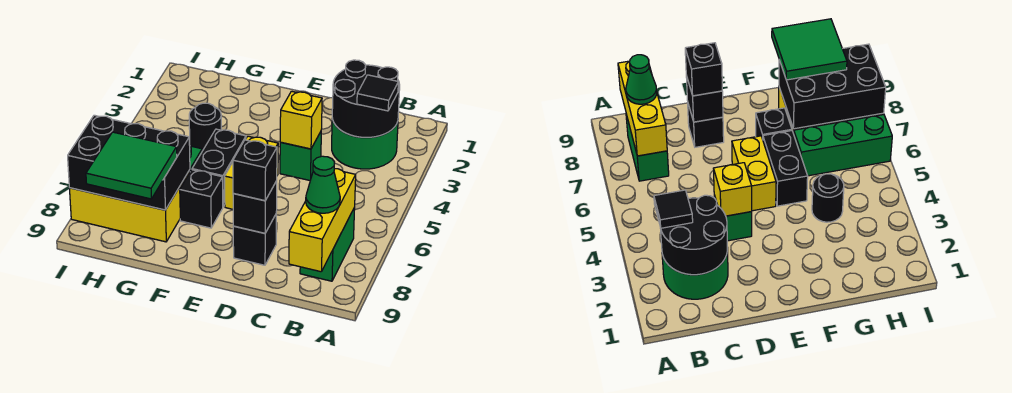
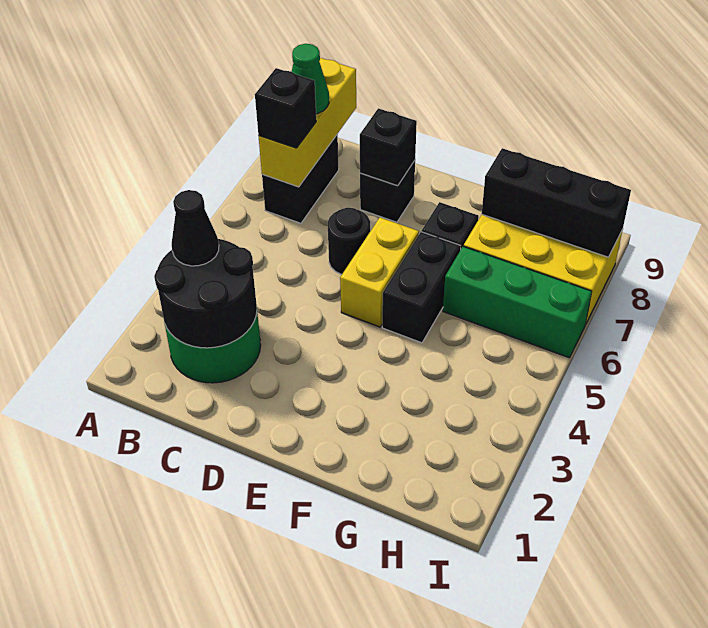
black tile B3 level 3 -> black cone B3 level 3
green brick B7:B8 level 1 -> black brick B7:B8 level 1
green brick D4 level 1 -> none
yellow brick D4 level 2 -> none
black brick D8 level 3 -> black brick B7 level 3
black round brick G4 level 1 -> black round brick D6 level 1
black brick G7:I8 level 2 -> black brick G8:I8 level 2
green tile G8:H9 level 3 -> none

